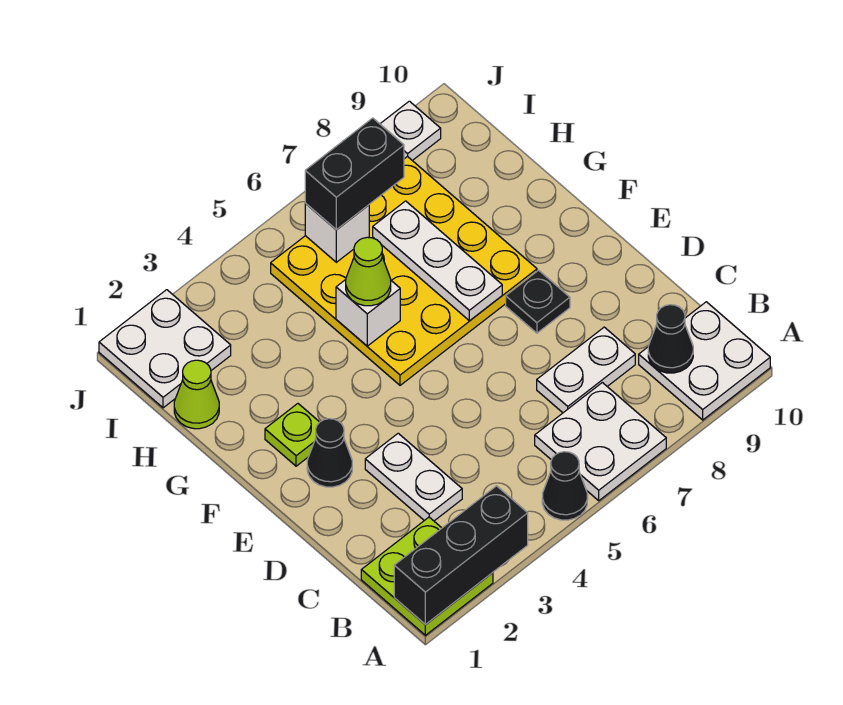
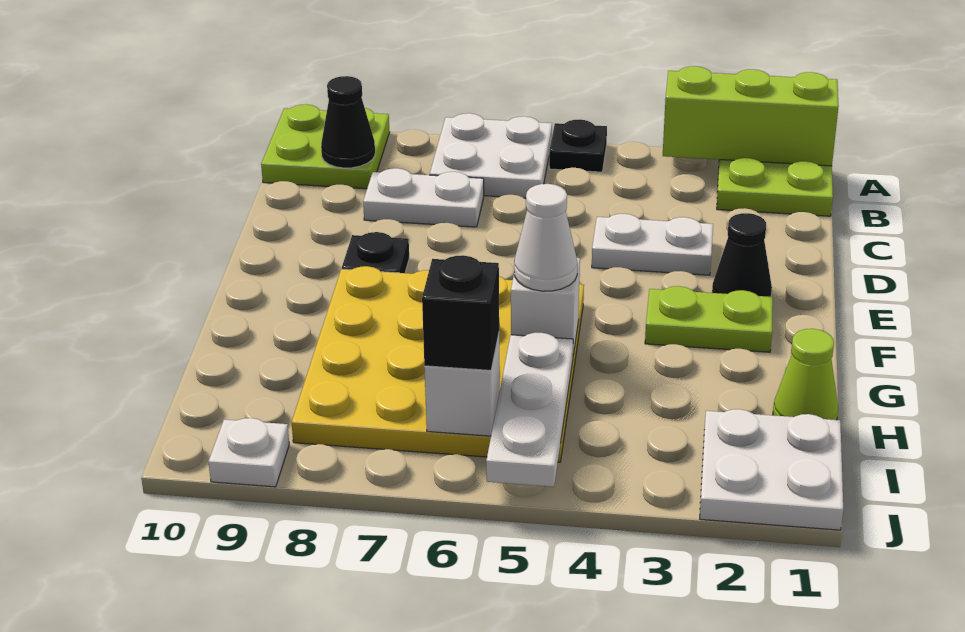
black brick A1:A3 level 2 -> lime brick A1:A3 level 2
black cone A5 level 1 -> black plate A5 level 1
white plate A9:B10 level 1 -> lime plate A9:B10 level 1
white plate C3:D3 level 1 -> white plate D3:D4 level 1
lime plate F2 level 1 -> lime plate F2:F3 level 1
white plate F7:H7 level 2 -> white plate H5:J5 level 2
lime cone G5 level 3 -> white cone G5 level 3
black brick I6:I7 level 3 -> black brick I6 level 3

